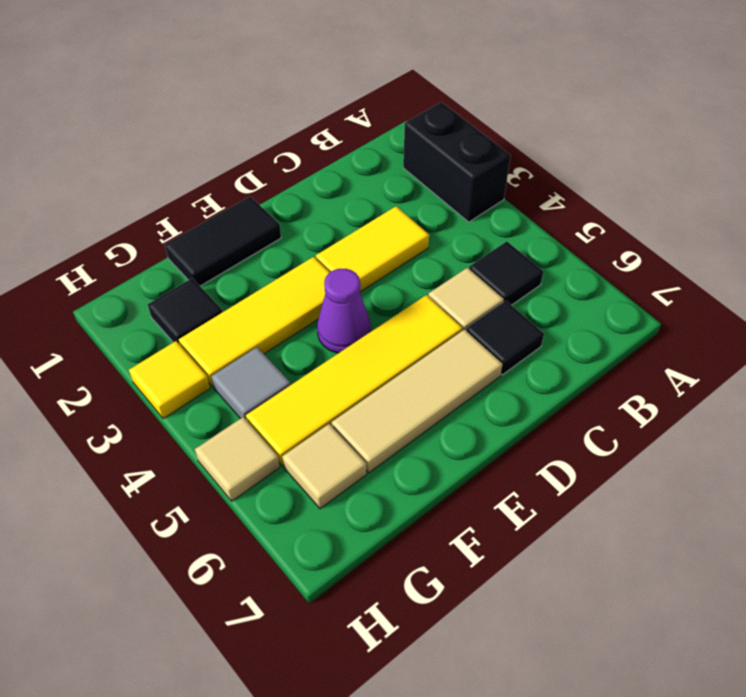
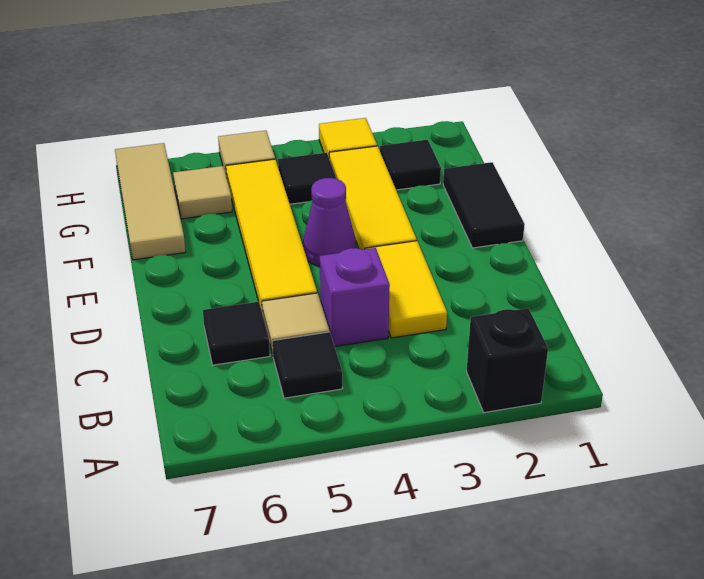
black brick A2:A3 level 1 -> black brick A2 level 1
none -> purple brick C4 level 1
tan tile D6:F6 level 1 -> tan tile F7:H7 level 1
grey tile G4 level 1 -> black tile G4 level 1

